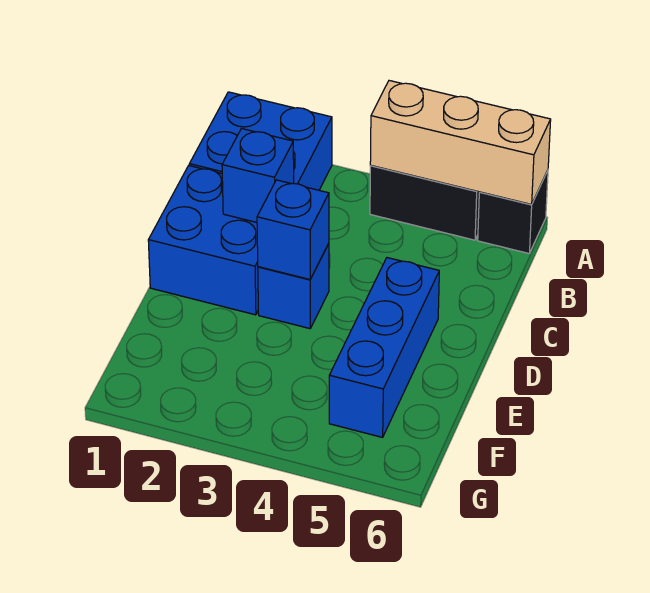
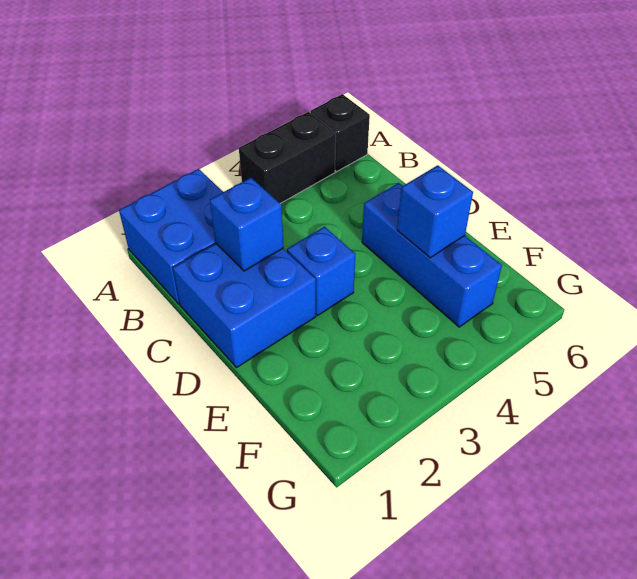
tan brick A4:A6 level 2 -> none
blue brick D3 level 2 -> blue brick E5 level 2

